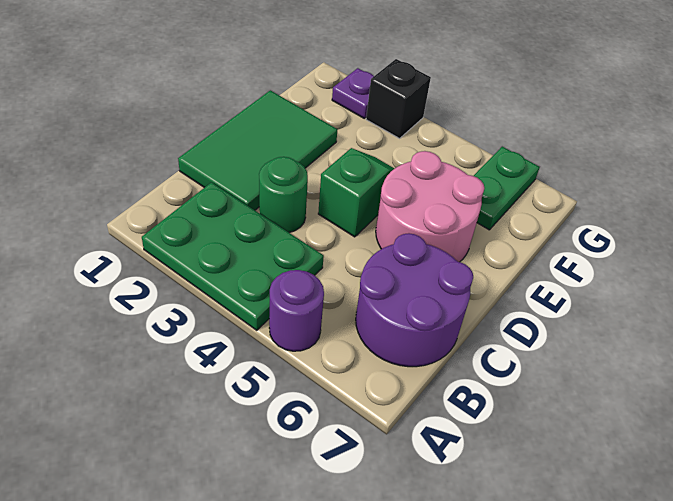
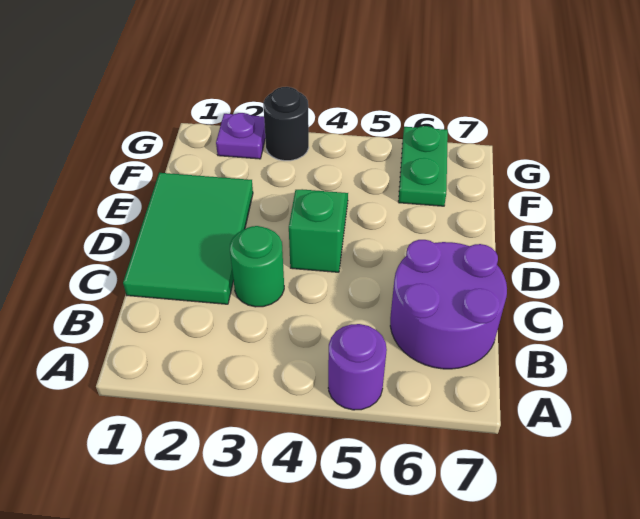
green plate A2:B4 level 1 -> none
pink round brick D5:E6 level 1 -> none
black brick G3 level 1 -> black round brick G3 level 1

